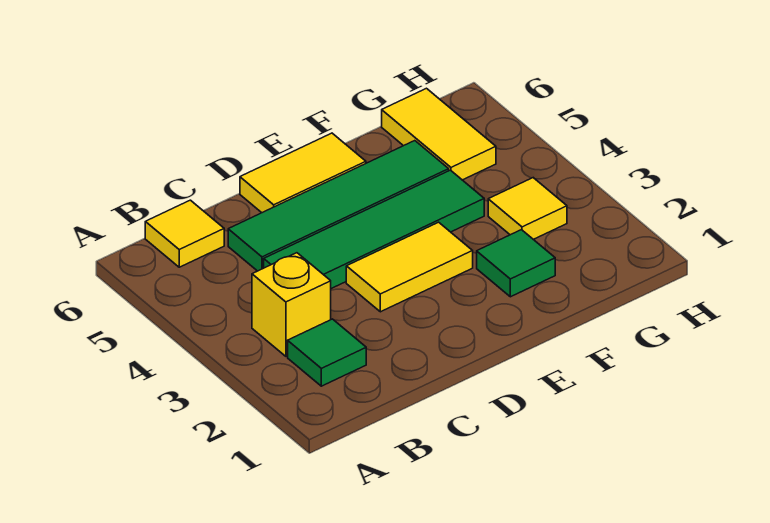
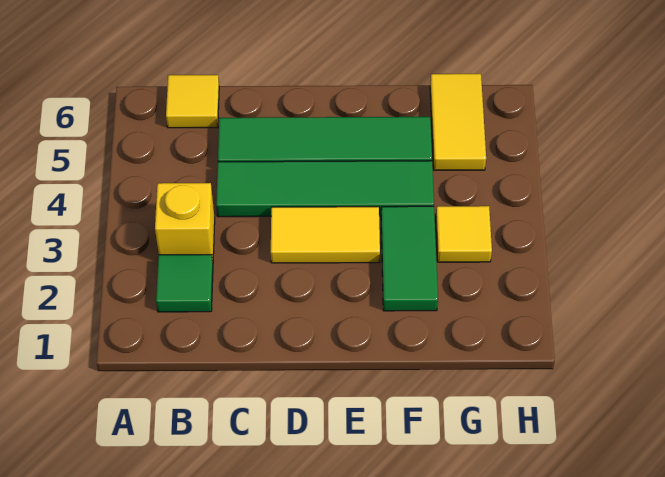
yellow tile D6:E6 level 1 -> none
green tile F2 level 1 -> green tile F2:F3 level 1

